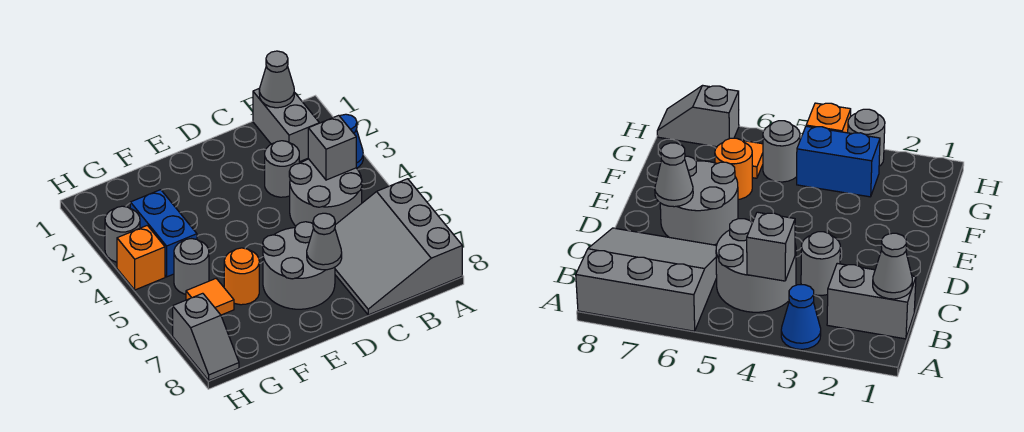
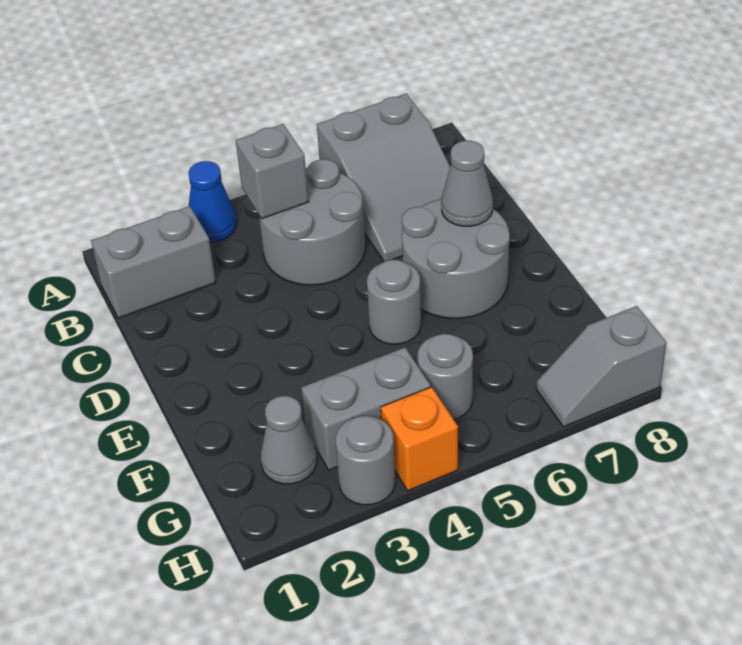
grey slope A6:C8 level 1 top A -> grey slope A6:C7 level 1 top A
grey cone B1 level 2 -> grey cone G2 level 1
grey round brick C3 level 1 -> grey round brick E5 level 1
orange round brick F6 level 1 -> none
blue brick G3:G4 level 1 -> grey brick G3:G4 level 1
orange tile G6 level 1 -> none
grey slope H7:H8 level 1 top 7 -> grey slope H7:H8 level 1 top 8

